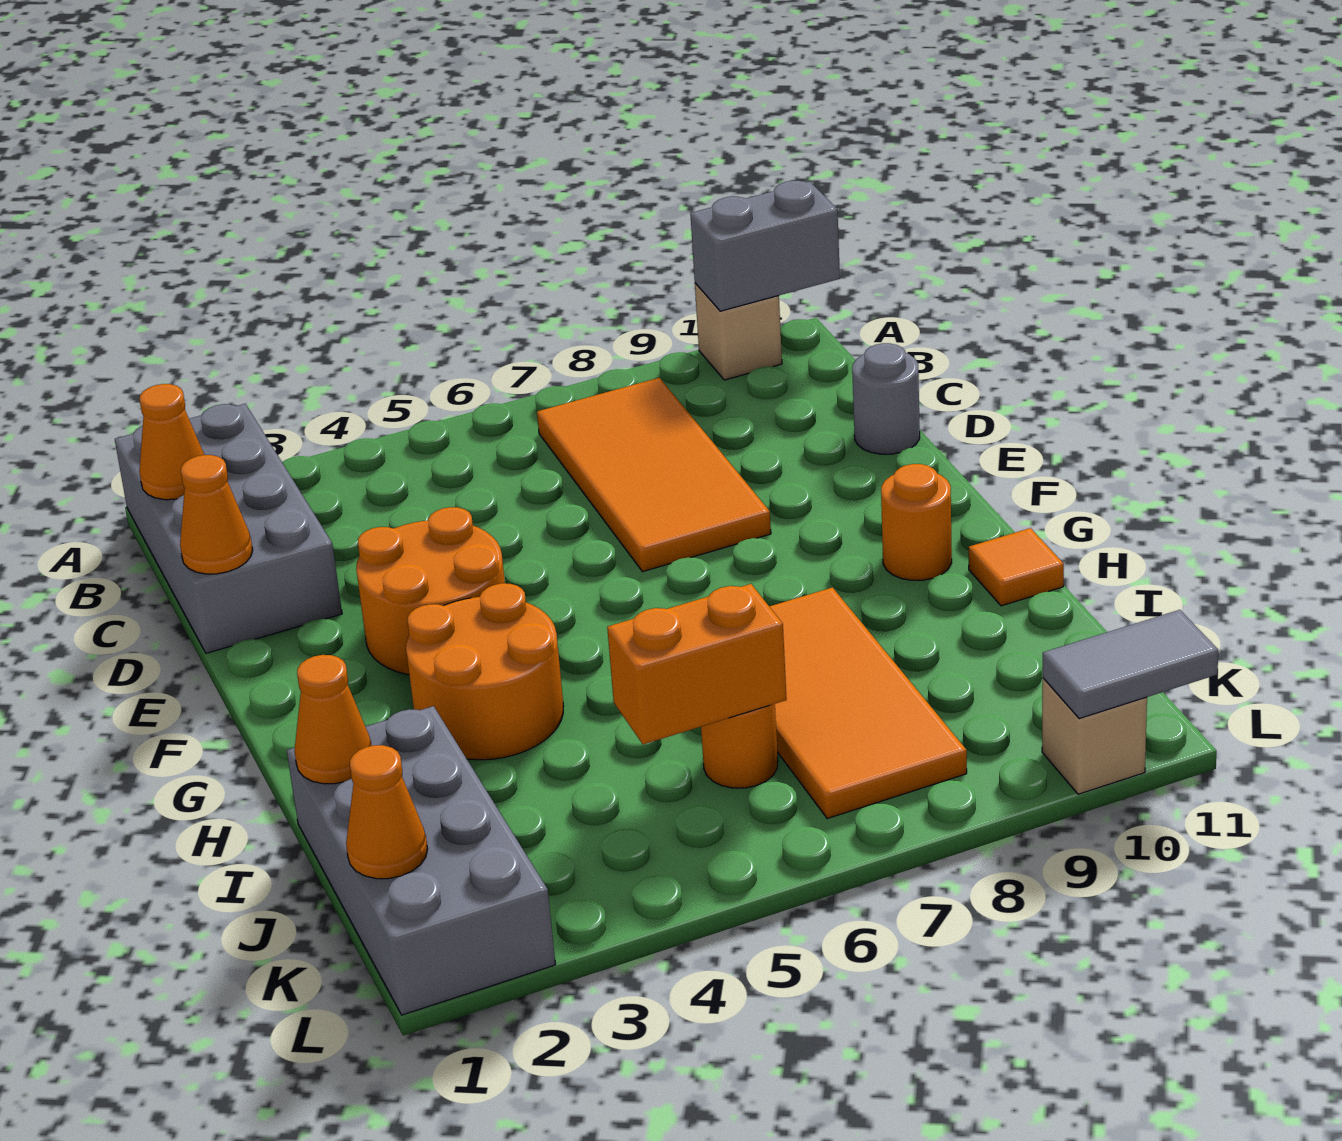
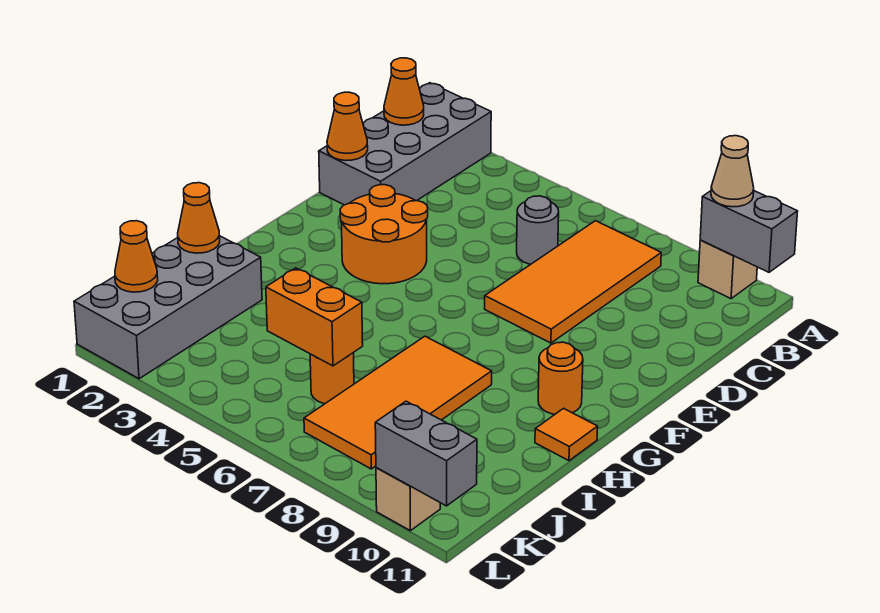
none -> tan cone A10 level 3
grey round brick D11 level 1 -> grey round brick C6 level 1
orange round brick G3:H4 level 1 -> none
grey tile L10:L11 level 2 -> grey brick L10:L11 level 2

